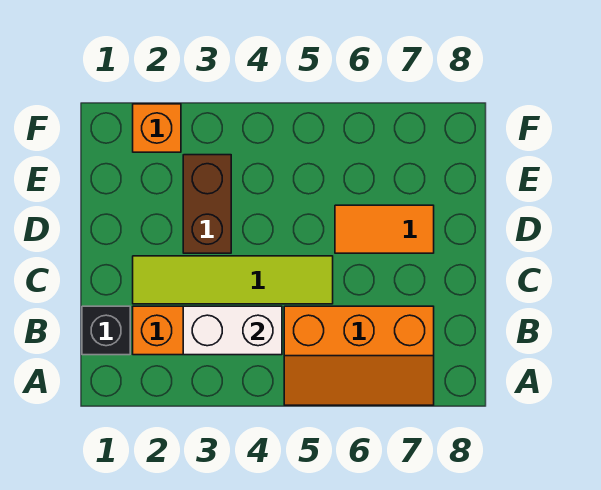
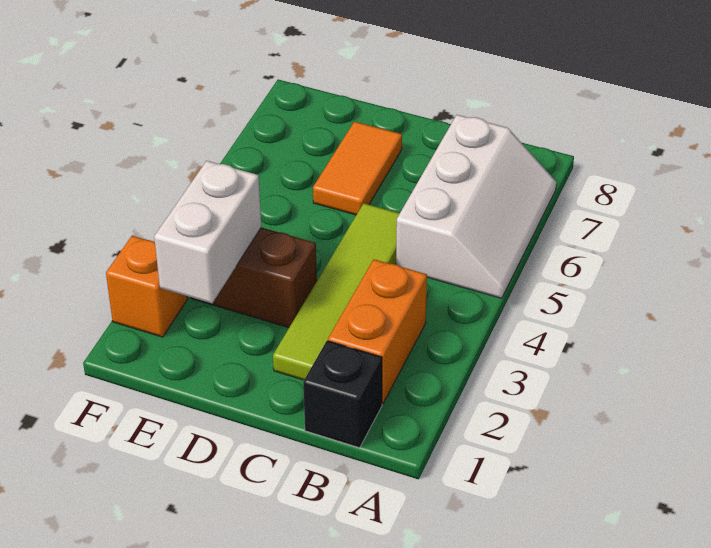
orange slope A5:B7 level 1 top B -> white slope A5:B7 level 1 top B
white brick B3:B4 level 2 -> white brick E2:E3 level 2

